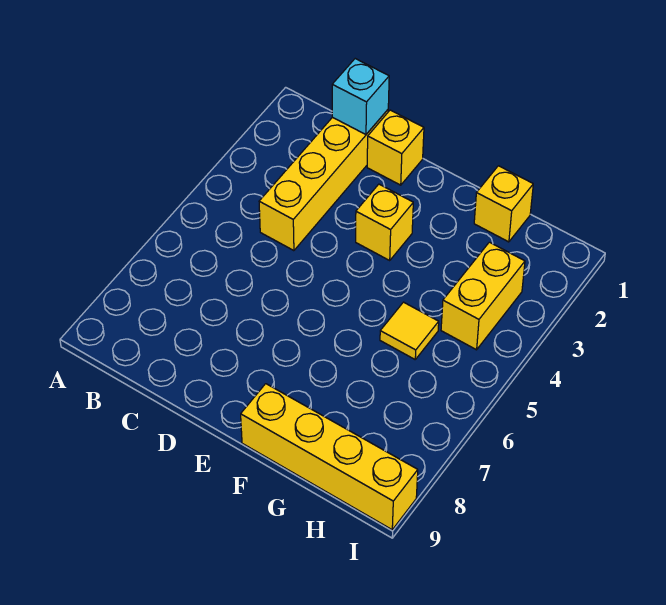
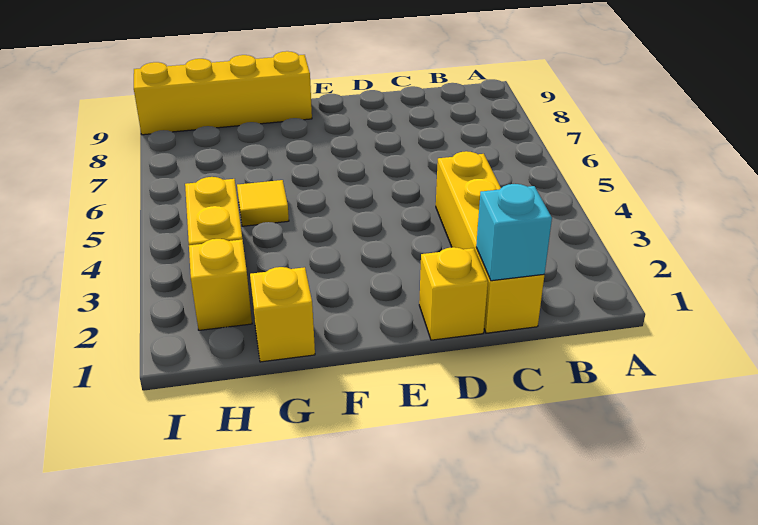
yellow brick E3 level 1 -> yellow brick H2 level 1

